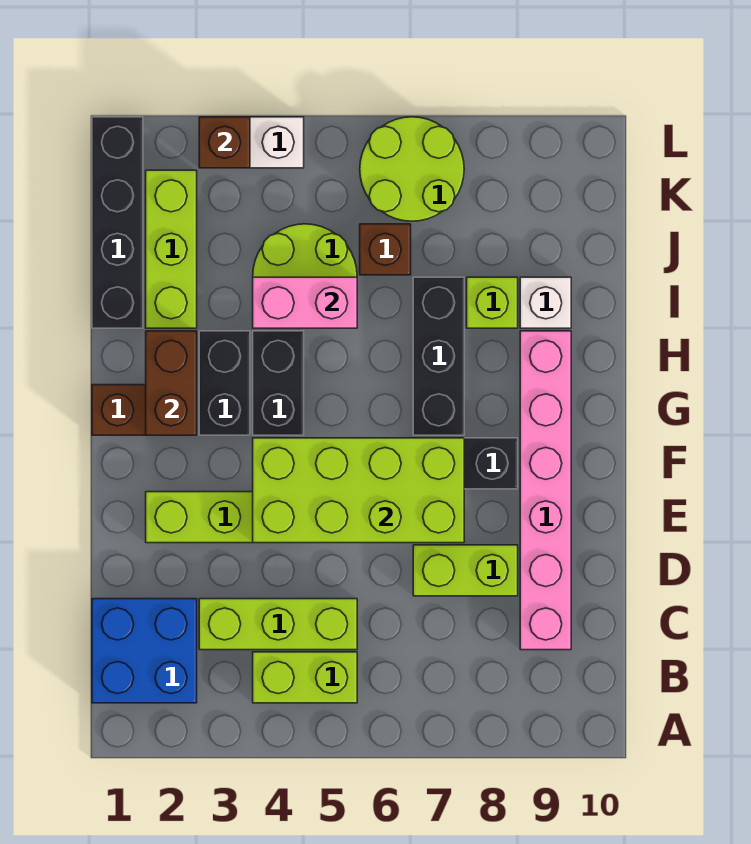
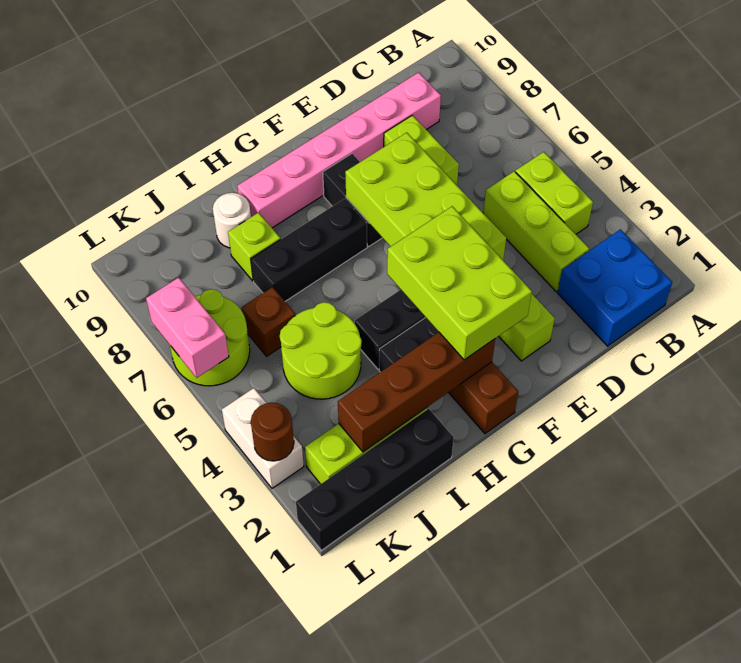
none -> lime brick F2:G4 level 3
brown brick G2:H2 level 2 -> brown brick G2:J2 level 2
pink brick I4:I5 level 2 -> pink brick L6:L7 level 2
white brick I9 level 1 -> white round brick I9 level 1
brown brick L3 level 2 -> brown round brick L3 level 2

